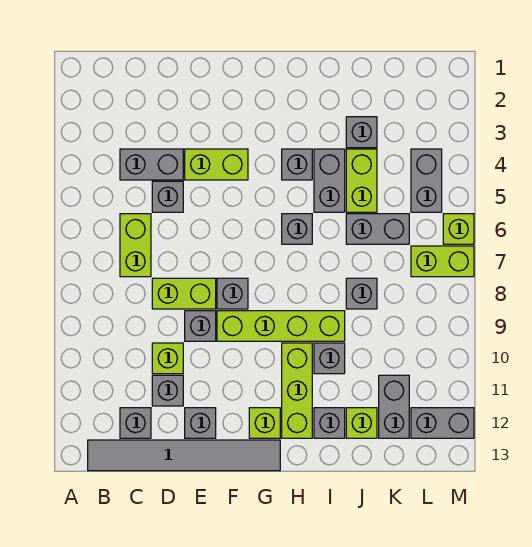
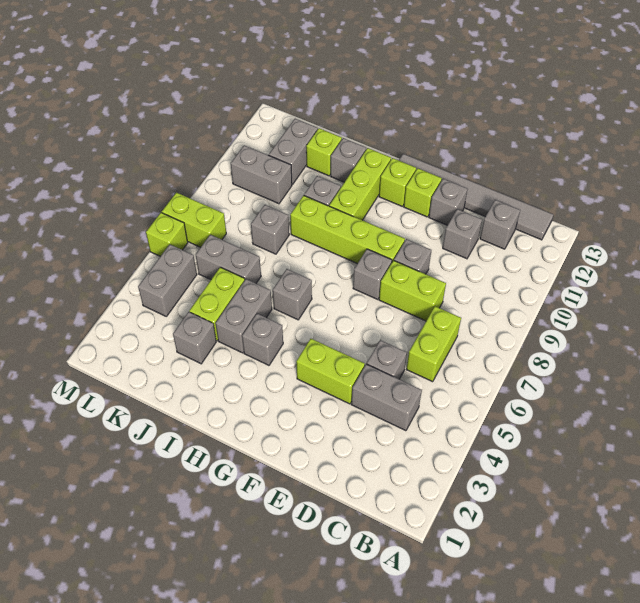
lime brick D10 level 1 -> lime brick F12 level 1
grey brick L12:M12 level 1 -> grey brick K10:L10 level 1

